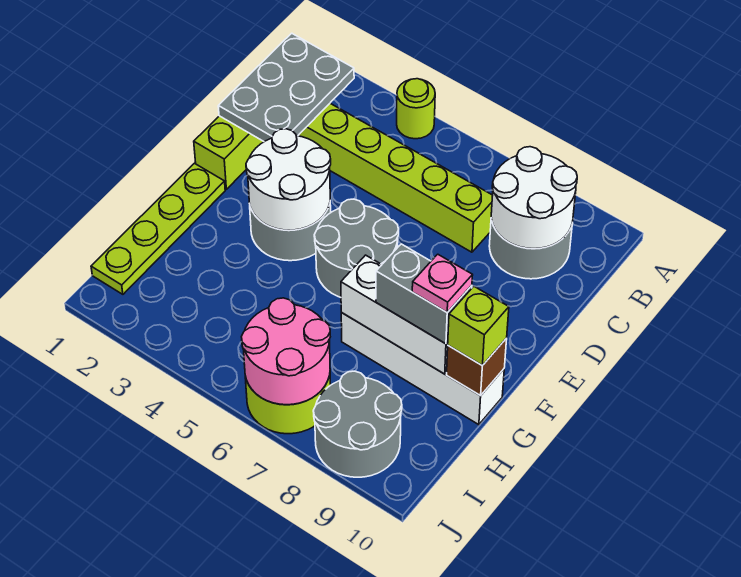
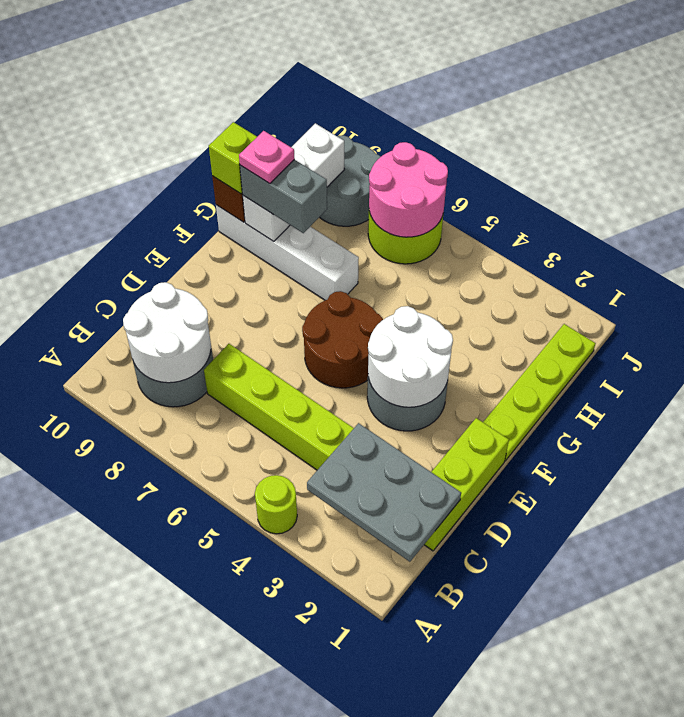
grey plate B1:D2 level 2 -> grey plate B1:C3 level 2
grey round brick E5:F6 level 1 -> brown round brick E5:F6 level 1
white brick G7:G9 level 2 -> white brick G9:I9 level 2

